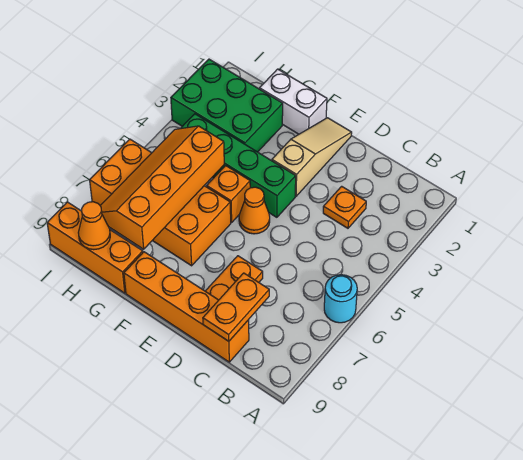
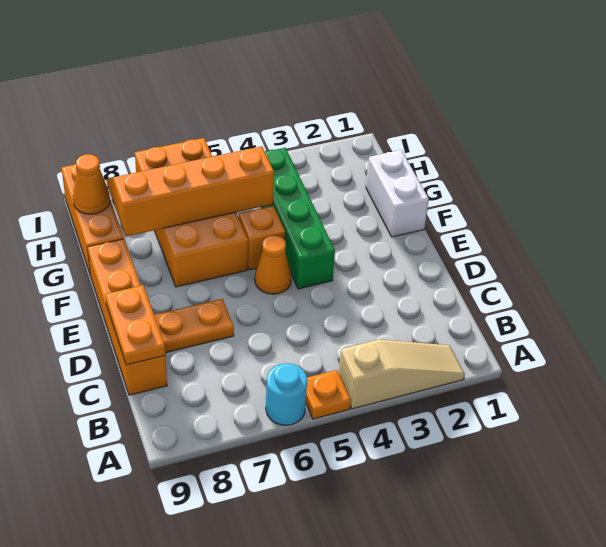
orange plate C3 level 1 -> orange plate A5 level 1
orange plate C8:C9 level 2 -> orange plate C9:D9 level 2
tan slope E1:E3 level 1 top 3 -> tan slope A2:A4 level 1 top 4
green brick G2:I3 level 1 -> none

